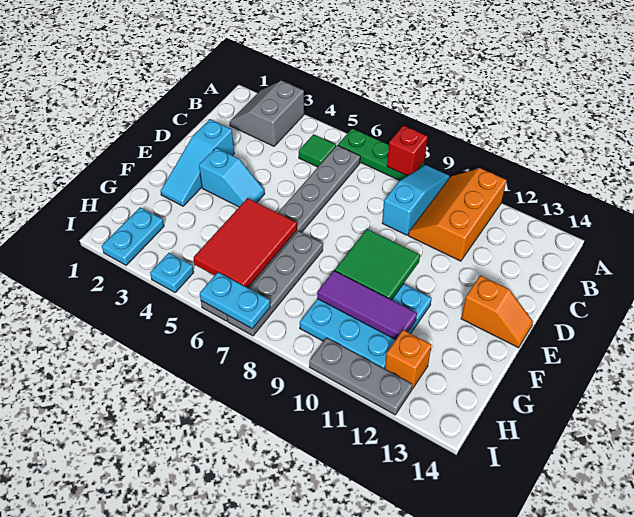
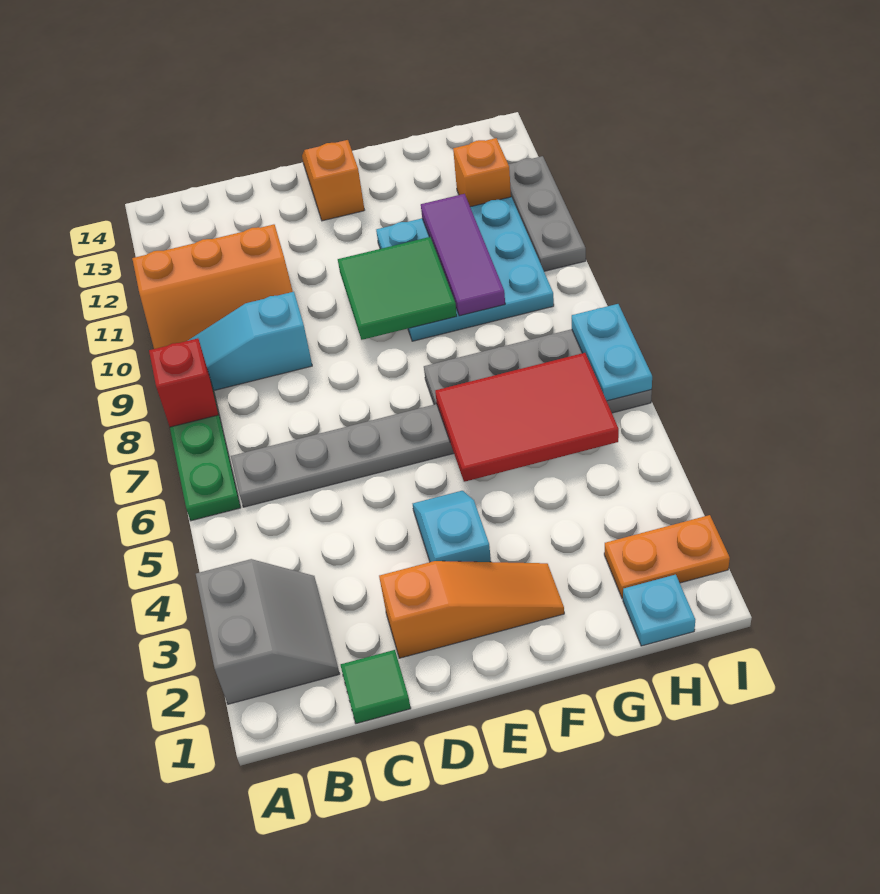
grey slope A2:B3 level 1 top 3 -> grey slope A2:B3 level 1 top A
green tile B5 level 1 -> green tile C1 level 1
cyan slope D2:F2 level 1 top D -> orange slope D2:F2 level 1 top D
cyan plate H2:I2 level 1 -> orange plate H2:I2 level 1
cyan plate I4 level 1 -> cyan plate H1 level 1

